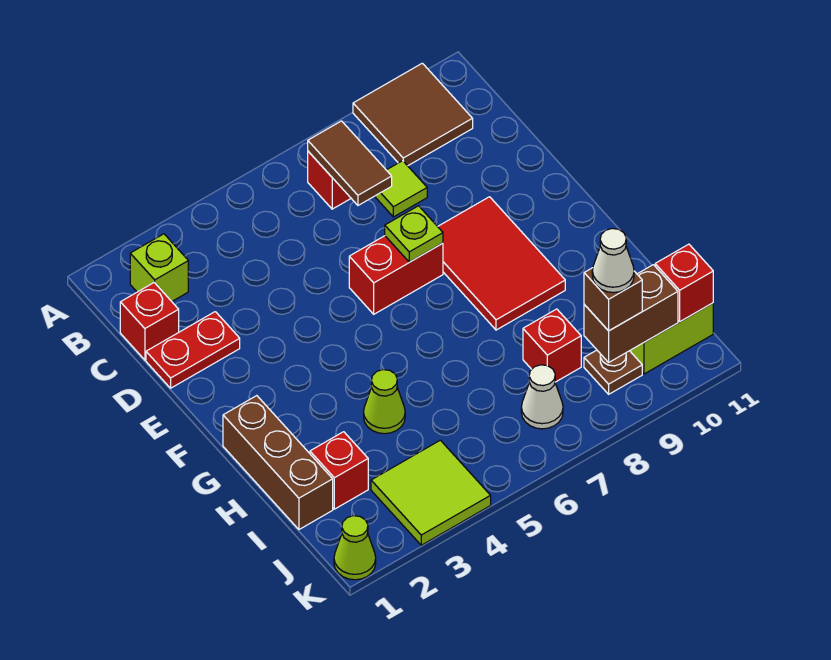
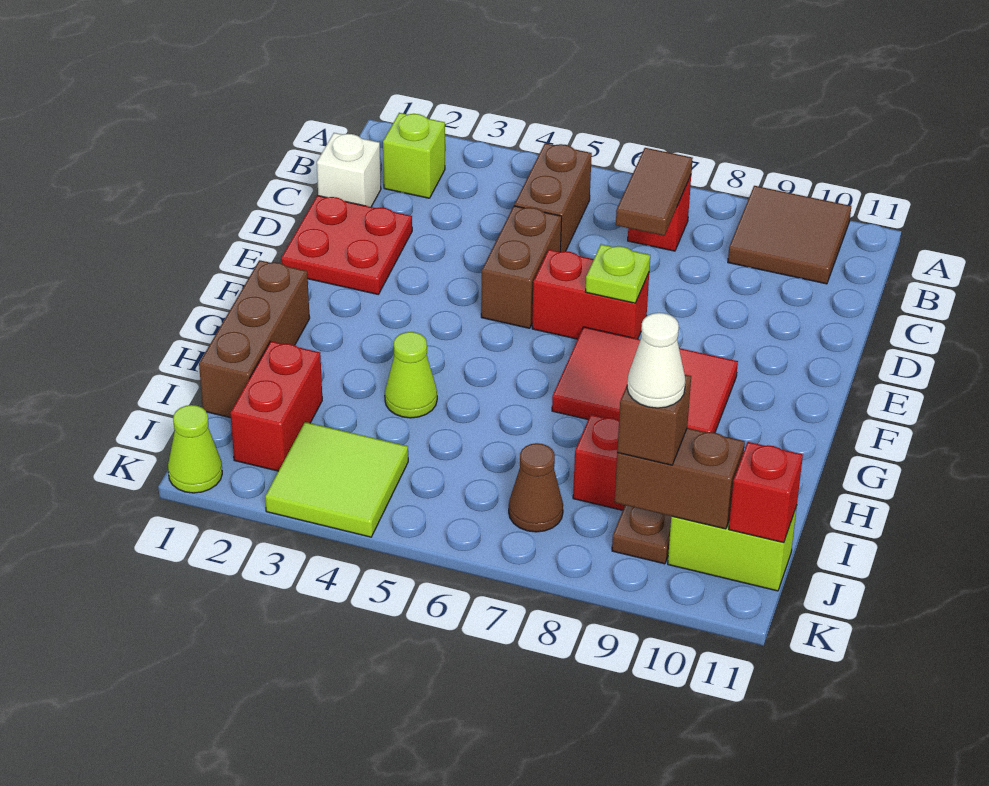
none -> brown brick B5:C5 level 1
red brick C1 level 1 -> white brick C1 level 1
lime tile C8 level 1 -> none
red plate D1:D2 level 1 -> red plate D1:E2 level 1
none -> brown brick D5:E5 level 1
red tile E8:G9 level 1 -> red tile F7:G9 level 1
red brick I2 level 1 -> red brick I2:J2 level 1
white cone J7 level 1 -> brown cone J7 level 1

